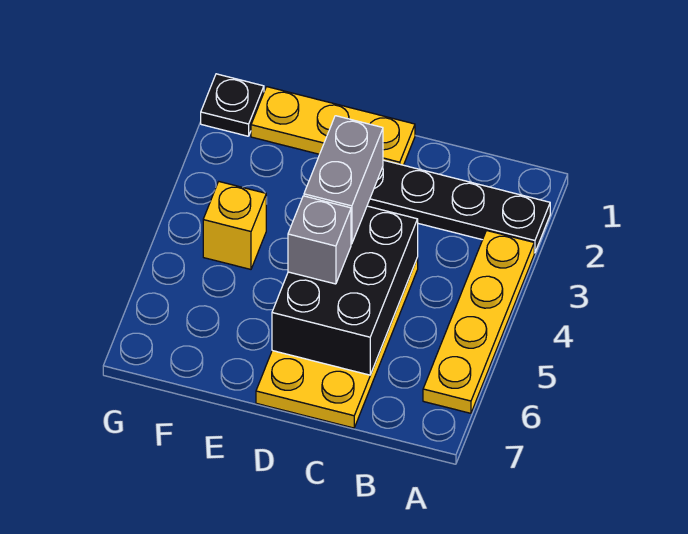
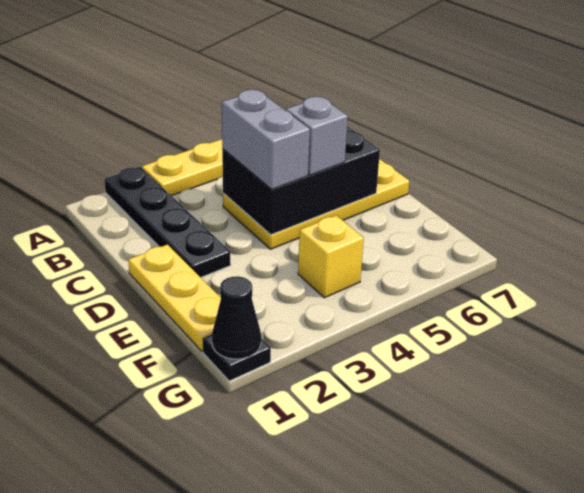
grey brick D3:D4 level 3 -> grey brick C4:D4 level 3
none -> black cone G1 level 2

